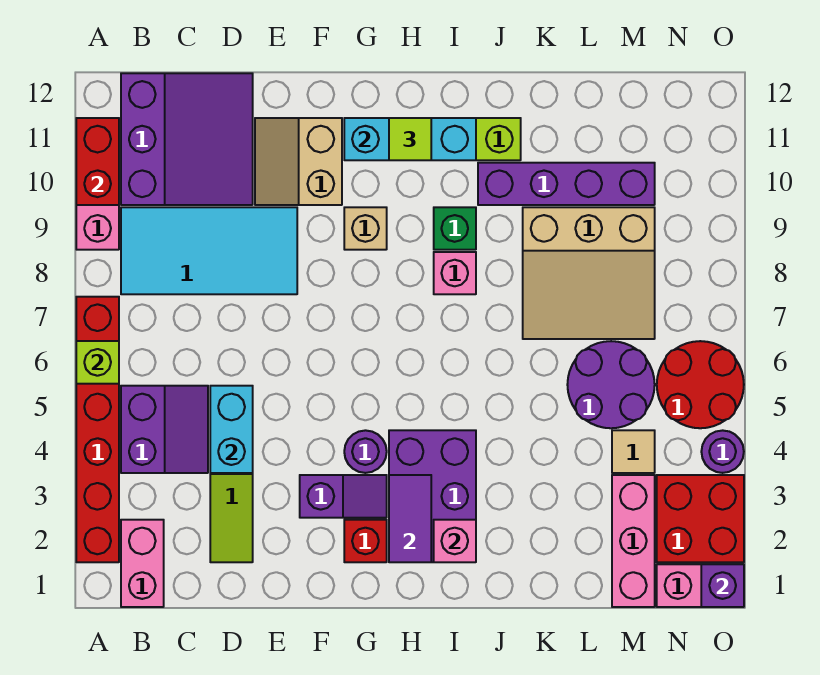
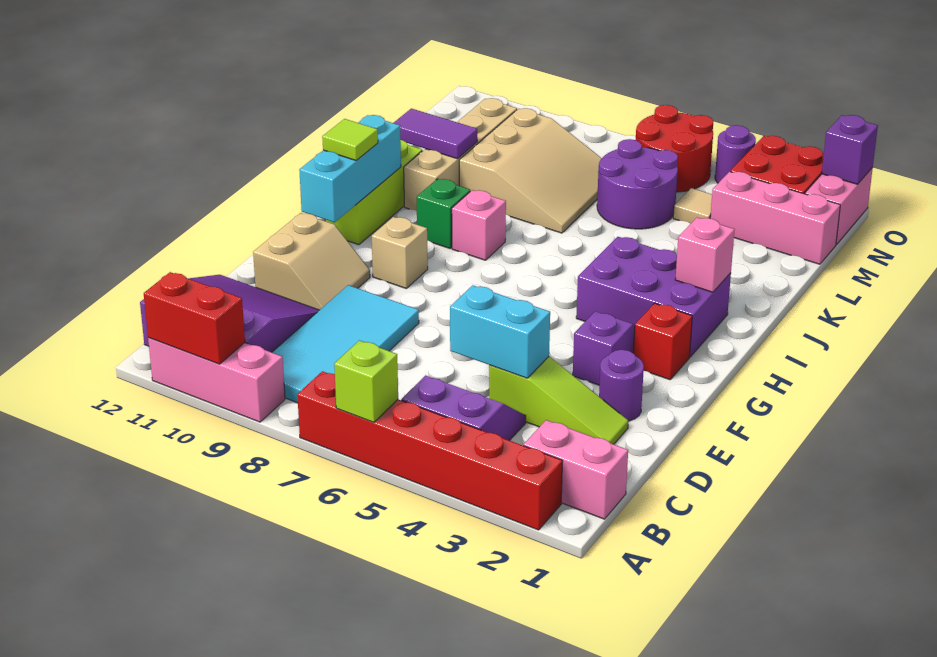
tan slope E10:F11 level 1 top F -> tan slope E10:F11 level 1 top 11
purple round brick G4 level 1 -> purple round brick E2 level 1
purple tile H2:H3 level 2 -> purple tile K10:K11 level 2
purple brick J10:M10 level 1 -> tan brick J10:M10 level 1

